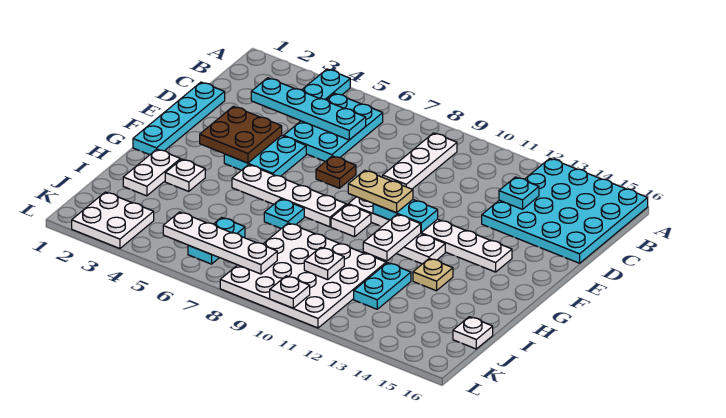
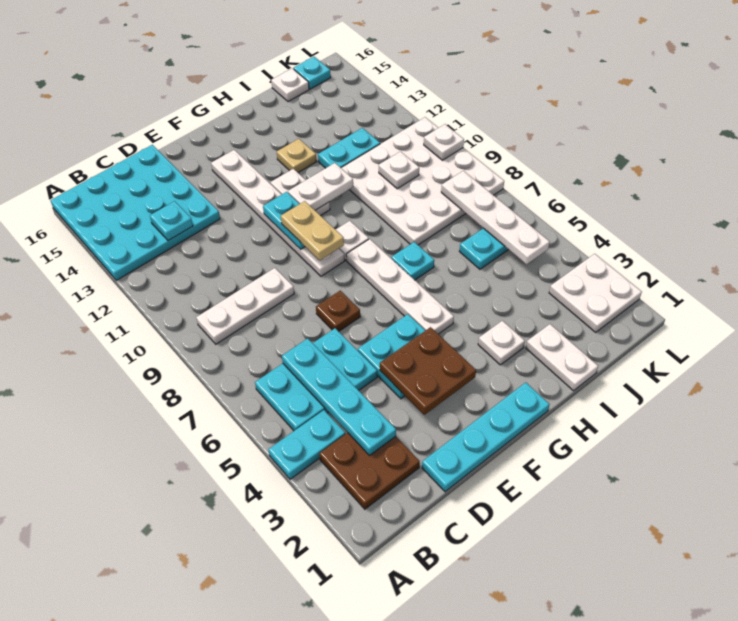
none -> brown plate B2:C3 level 1
white plate H2:I2 level 1 -> white plate I1:I2 level 1
none -> cyan plate K16 level 1

